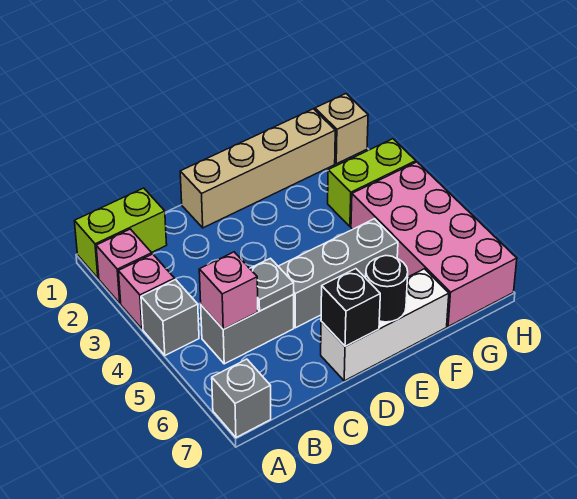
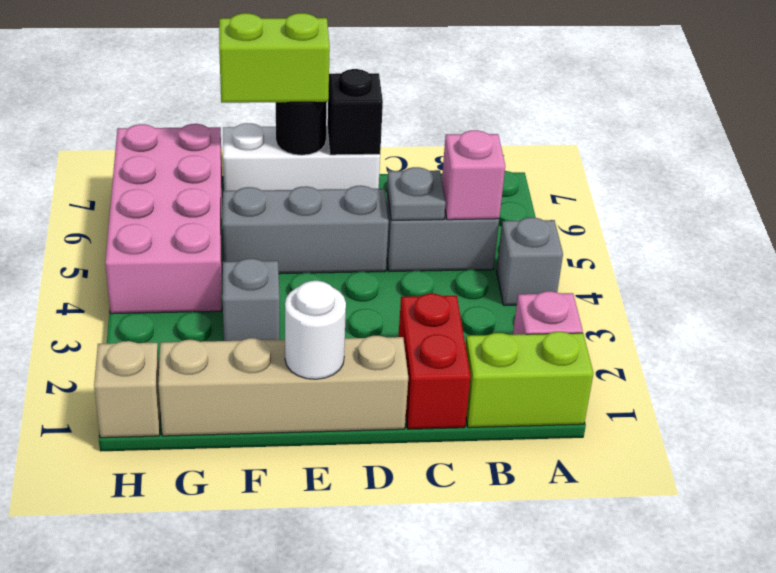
pink brick A3 level 1 -> none
grey brick A7 level 1 -> grey brick F3 level 1
none -> red brick C1:C2 level 1
none -> white round brick E1 level 2
lime brick G3:H3 level 1 -> lime brick E7:F7 level 3

